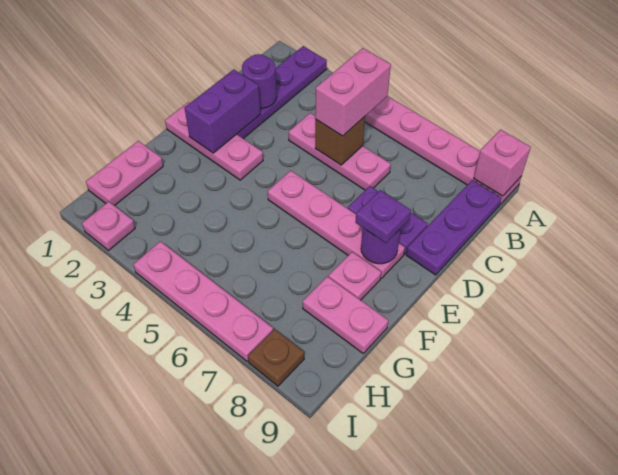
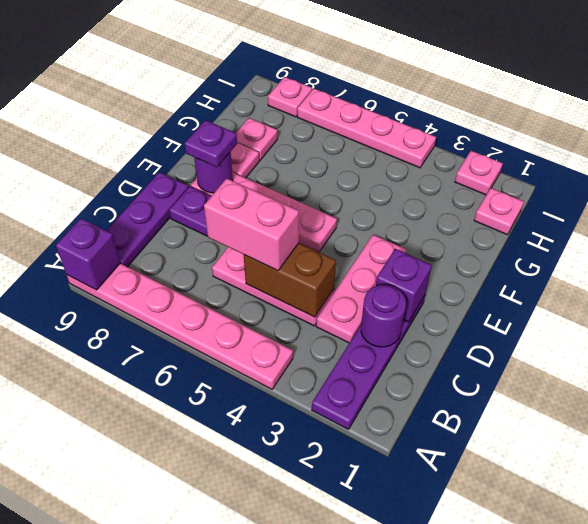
pink brick A9 level 2 -> purple brick A9 level 2
pink brick B5:C5 level 3 -> pink brick C5:C6 level 3
brown brick C5 level 2 -> brown brick C4:C5 level 2
purple brick D2:E2 level 2 -> purple brick D2 level 2
pink plate E1:E3 level 1 -> pink plate C3:E3 level 1
pink plate G1:H1 level 1 -> pink plate H1 level 1
pink plate G8:G9 level 1 -> pink plate G8 level 1
brown plate I8 level 1 -> pink plate I8 level 1

